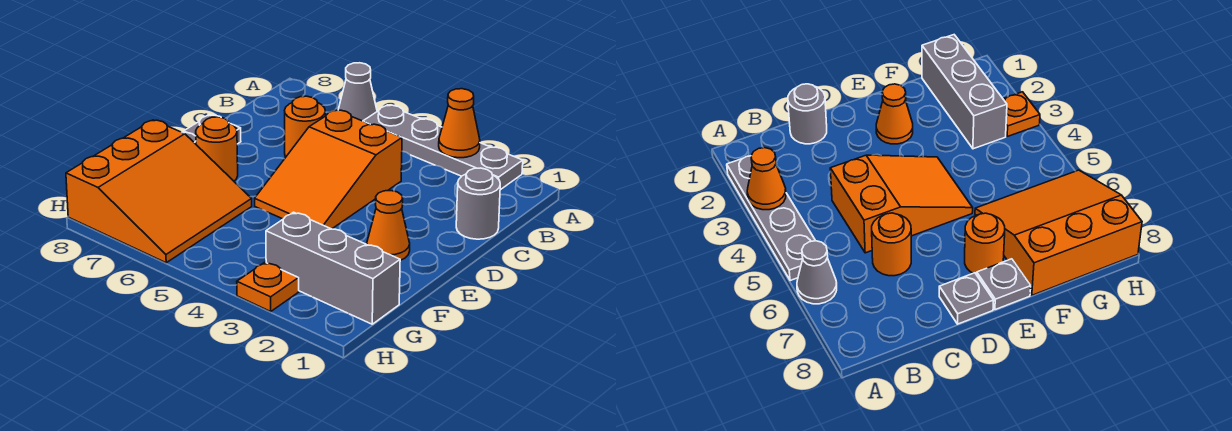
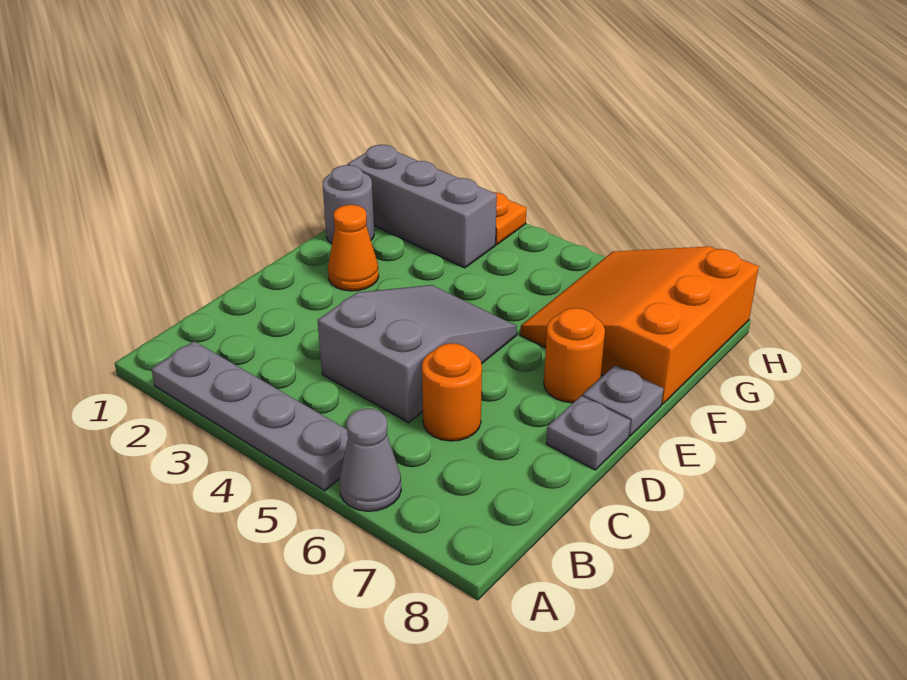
orange cone A3 level 2 -> none
grey round brick C1 level 1 -> grey round brick F1 level 1
orange slope C4:E5 level 1 top C -> grey slope C4:E5 level 1 top C

